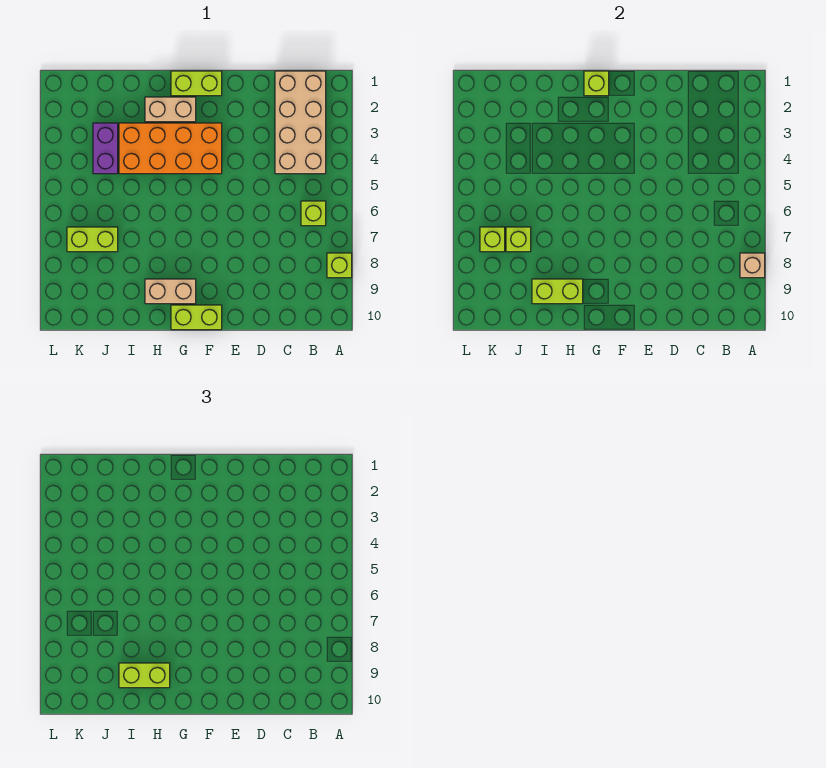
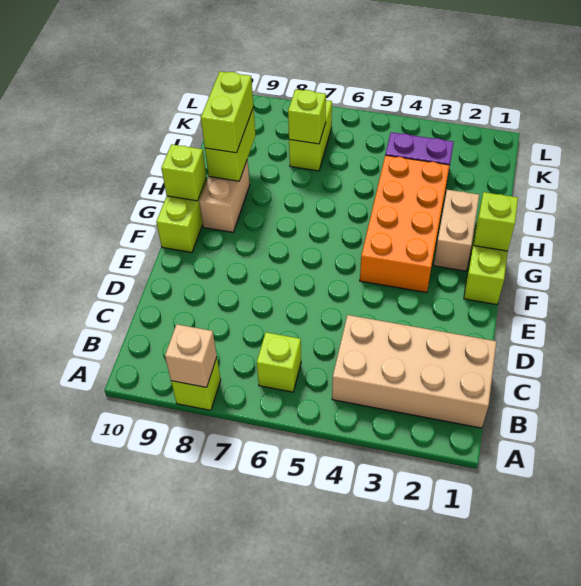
lime brick K7 level 2 -> lime brick G10 level 2

